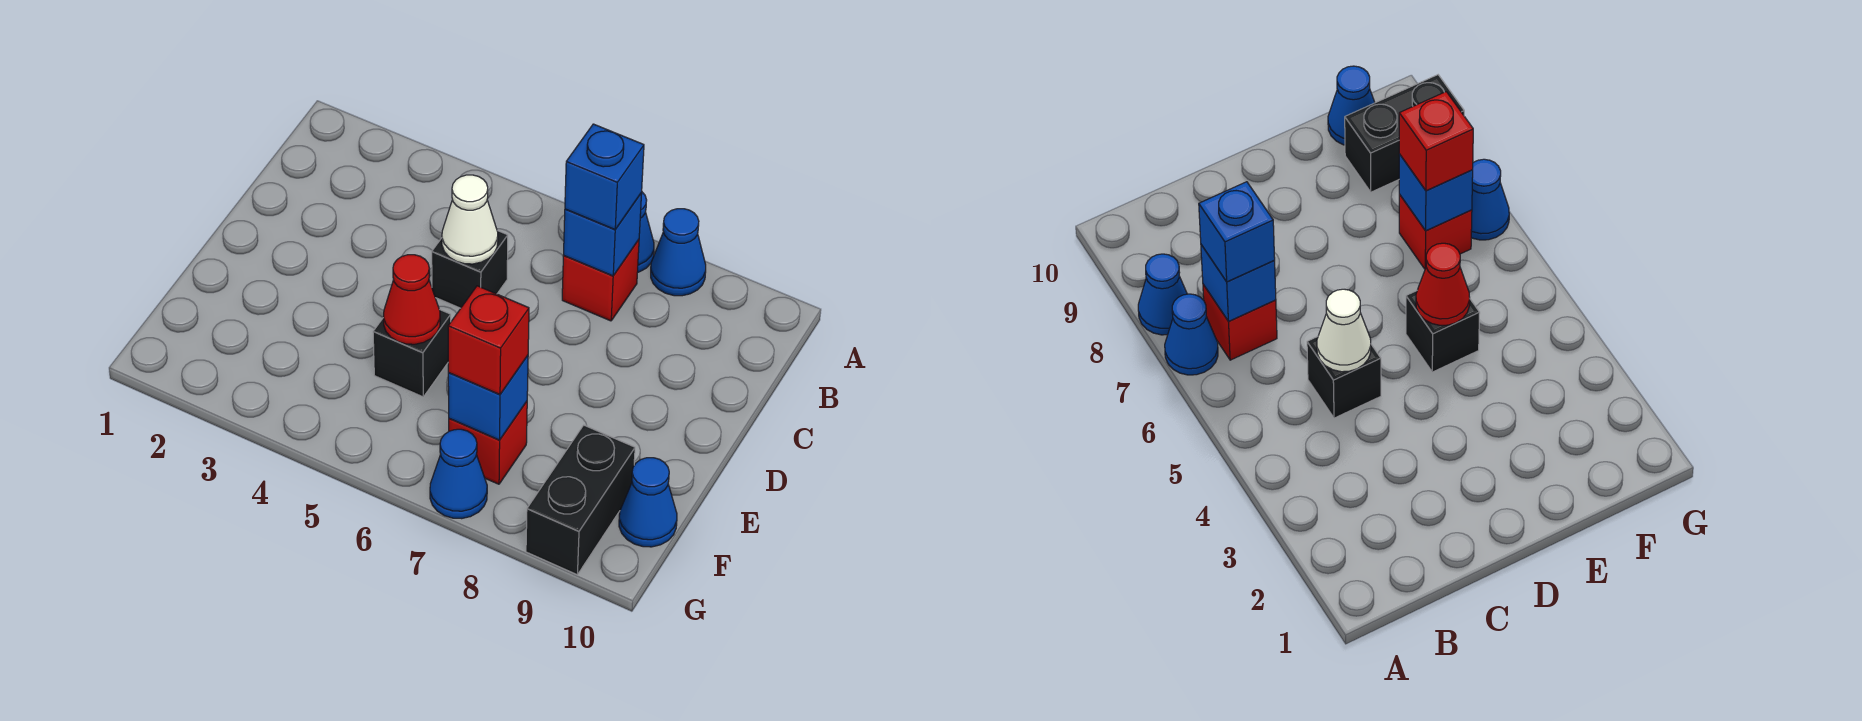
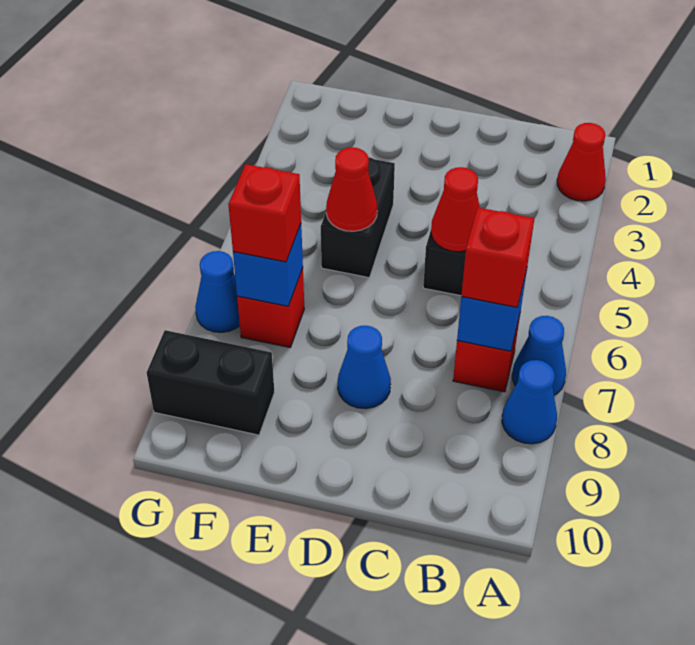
none -> red cone A2 level 1
blue brick B7 level 3 -> red brick B7 level 3
white cone C5 level 2 -> red cone C5 level 2
black brick E5 level 1 -> black brick E4:E5 level 1
blue cone F10 level 1 -> blue cone D8 level 1

